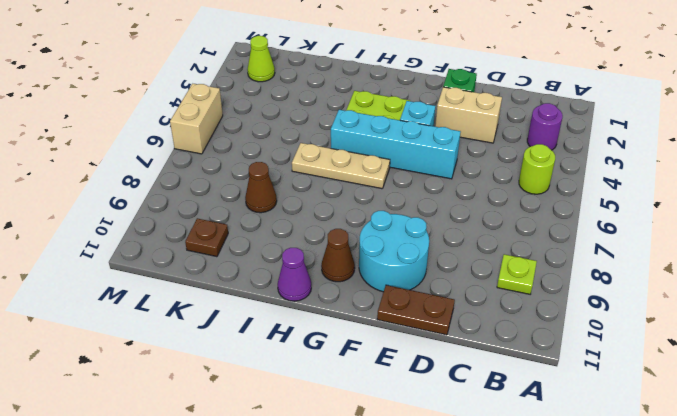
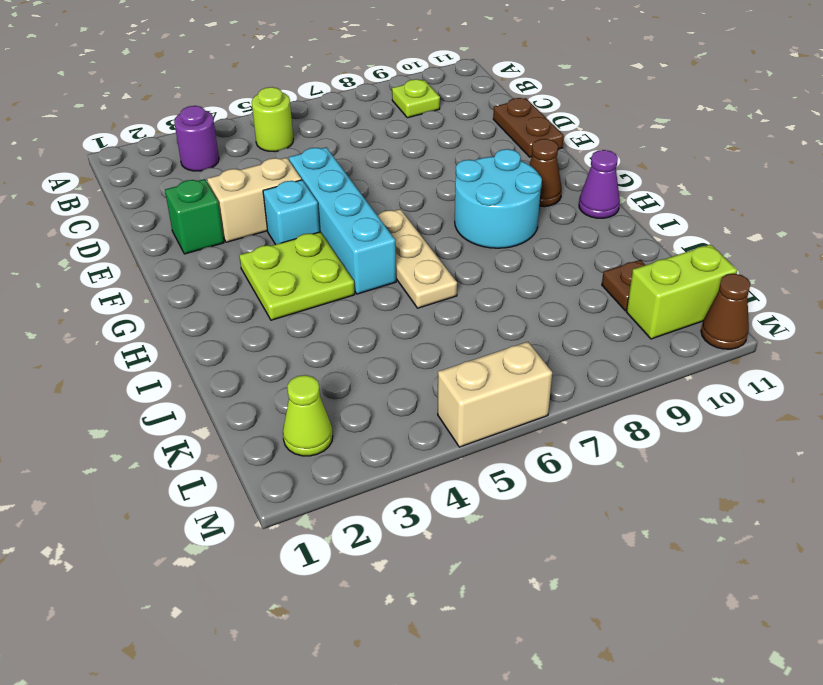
tan brick D3:E3 level 1 -> tan brick E3:E4 level 1
cyan round brick E9:F10 level 1 -> cyan round brick G8:H9 level 1
brown cone J8 level 1 -> brown cone M11 level 1
none -> lime brick L10:L11 level 1

